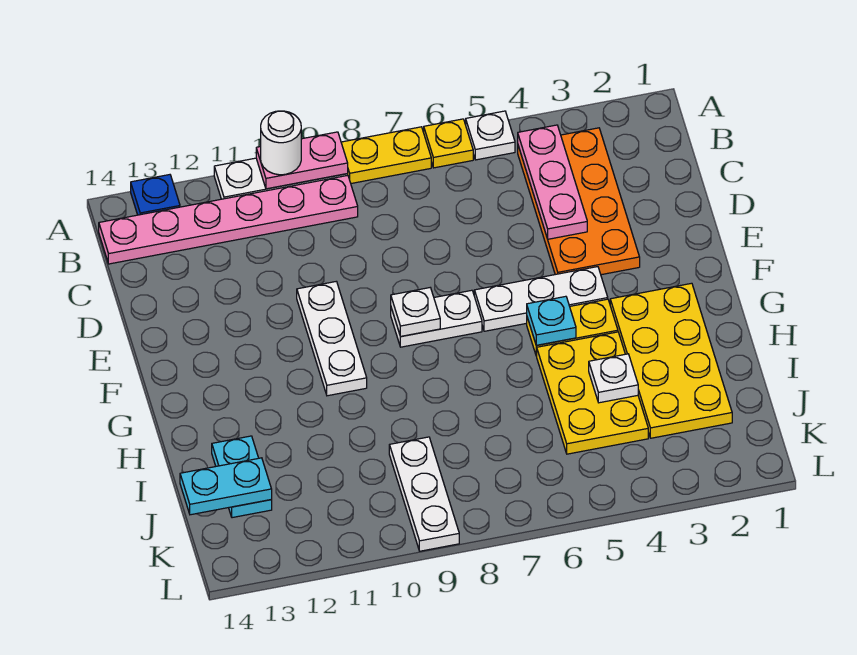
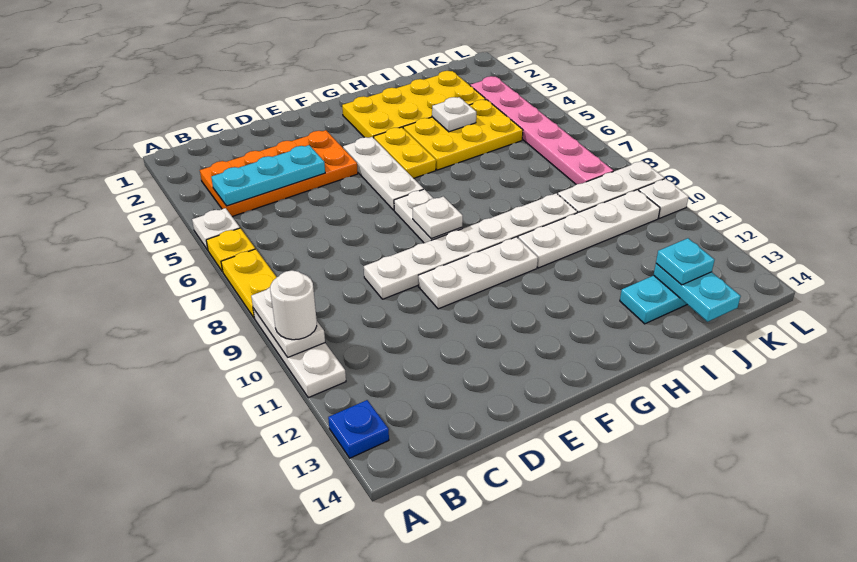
pink plate A9:A10 level 2 -> white plate A9:A10 level 2
pink plate B4:D4 level 2 -> cyan plate B4:D4 level 2
pink plate B9:B14 level 1 -> pink plate K3:K8 level 1
none -> white plate D9:I9 level 1
cyan plate G5 level 2 -> cyan plate J13 level 3
none -> white plate H10:K10 level 1
none -> white plate L10 level 1

